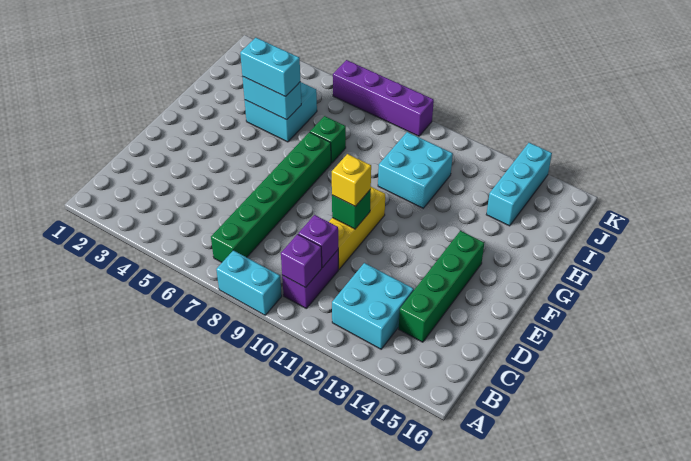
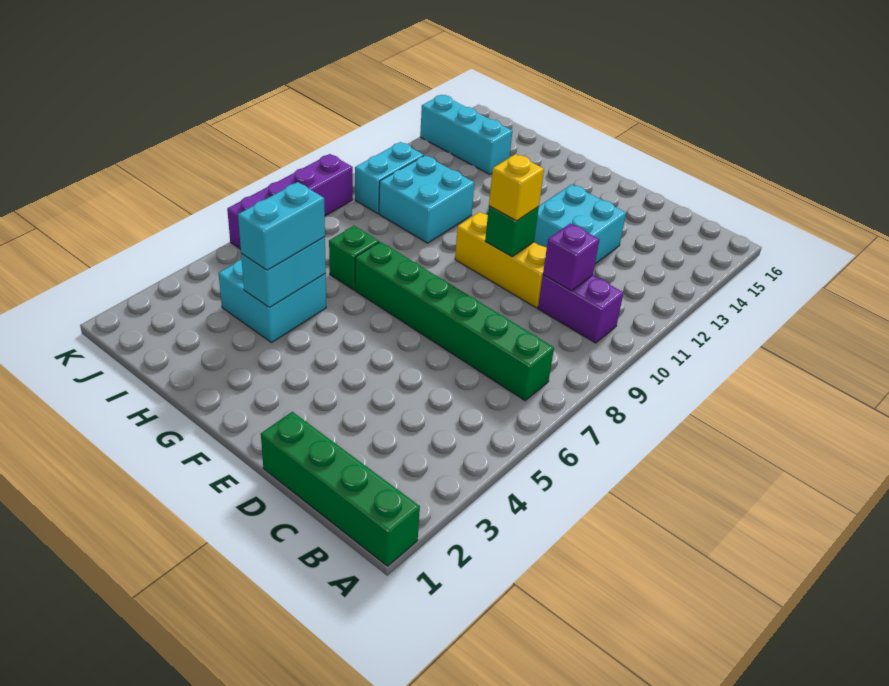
cyan brick A8:A9 level 1 -> cyan brick J10:J11 level 1
purple brick B10 level 2 -> none
cyan brick B12:C13 level 1 -> cyan brick D12:E13 level 1
green brick C14:F14 level 1 -> green brick A1:D1 level 1

